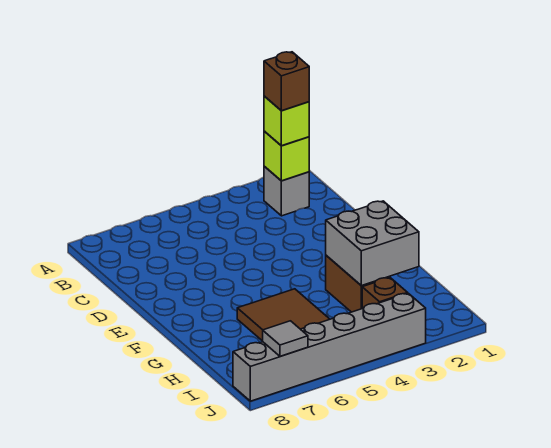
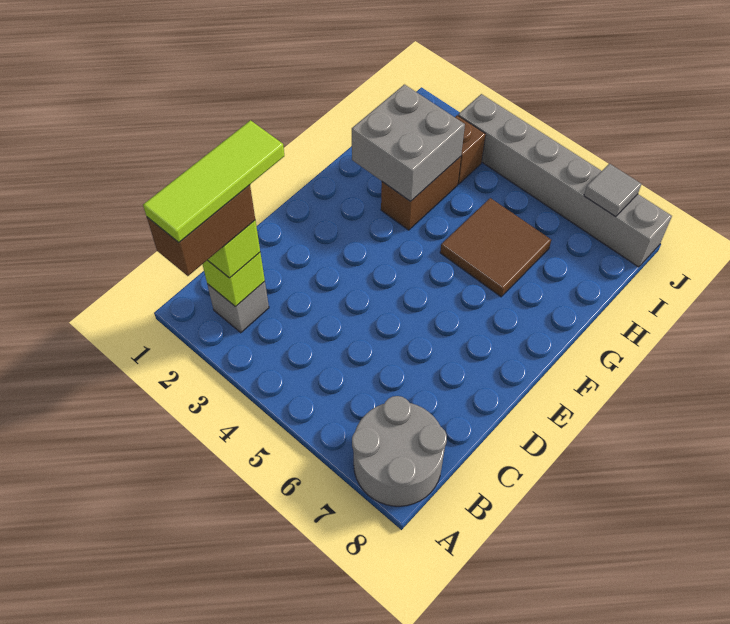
none -> lime tile A2:C2 level 5
none -> grey round brick A7:B8 level 1
brown brick B2 level 4 -> brown brick A2:B2 level 4

